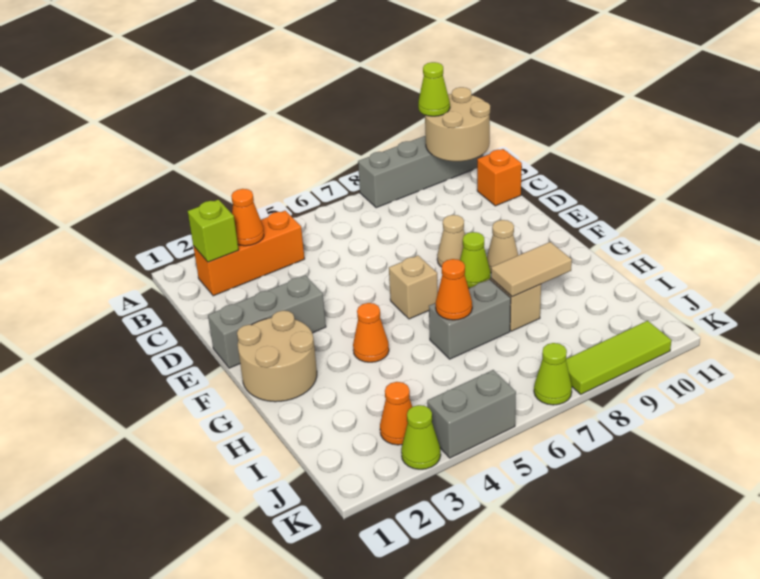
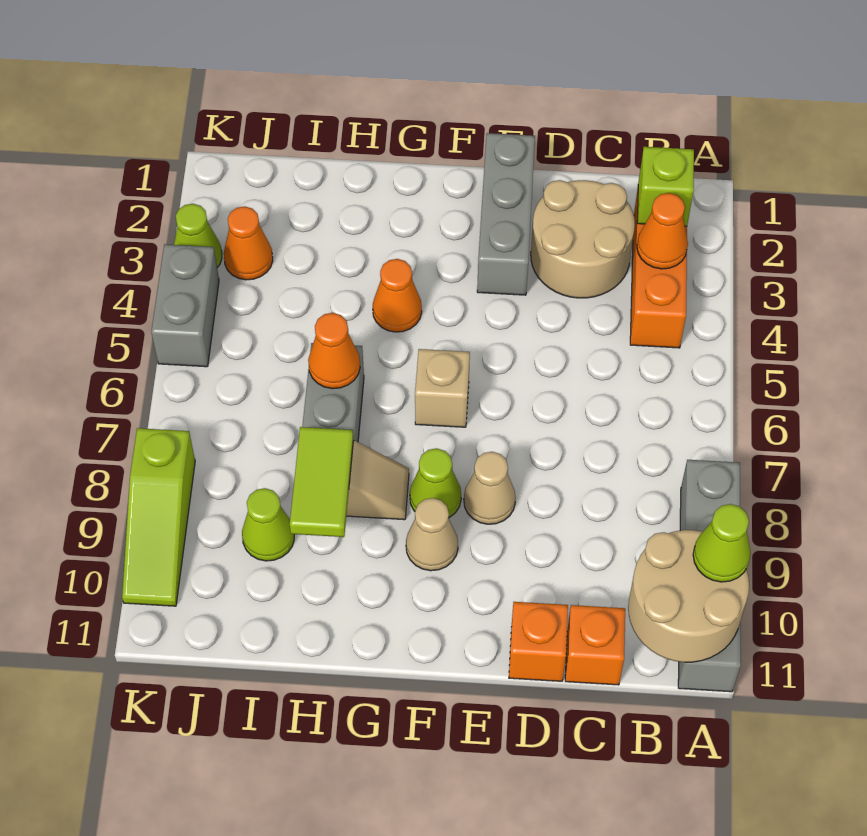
none -> orange brick D11 level 1
tan round brick F1:G2 level 1 -> tan round brick C2:D3 level 1
tan tile H8:H9 level 2 -> lime tile H8:H9 level 2
lime cone K7 level 1 -> lime cone I9 level 1
lime tile K8:K10 level 1 -> lime slope K8:K10 level 1 top 8

